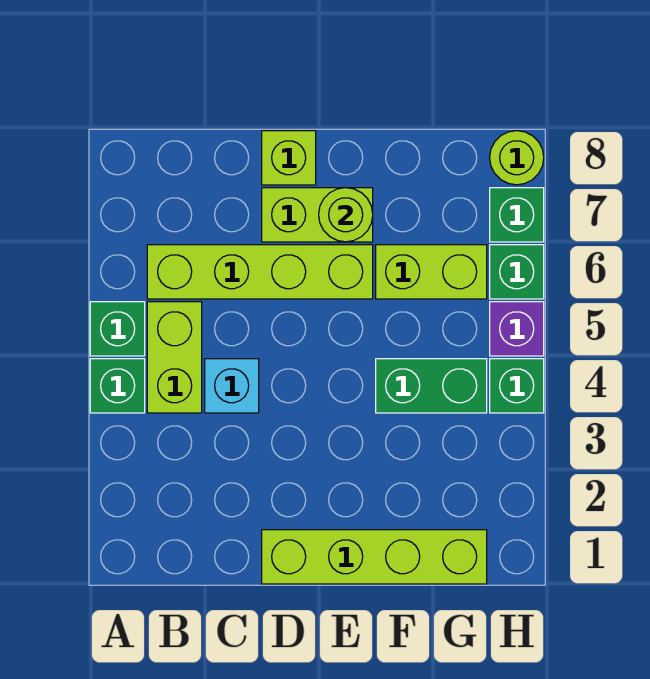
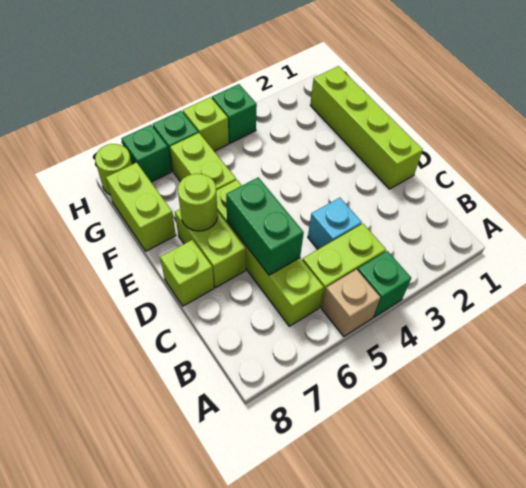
green brick A5 level 1 -> tan brick A5 level 1
green brick F4:G4 level 1 -> green brick C6:D6 level 2
none -> lime brick F8:G8 level 1
purple brick H5 level 1 -> lime brick H5 level 1

